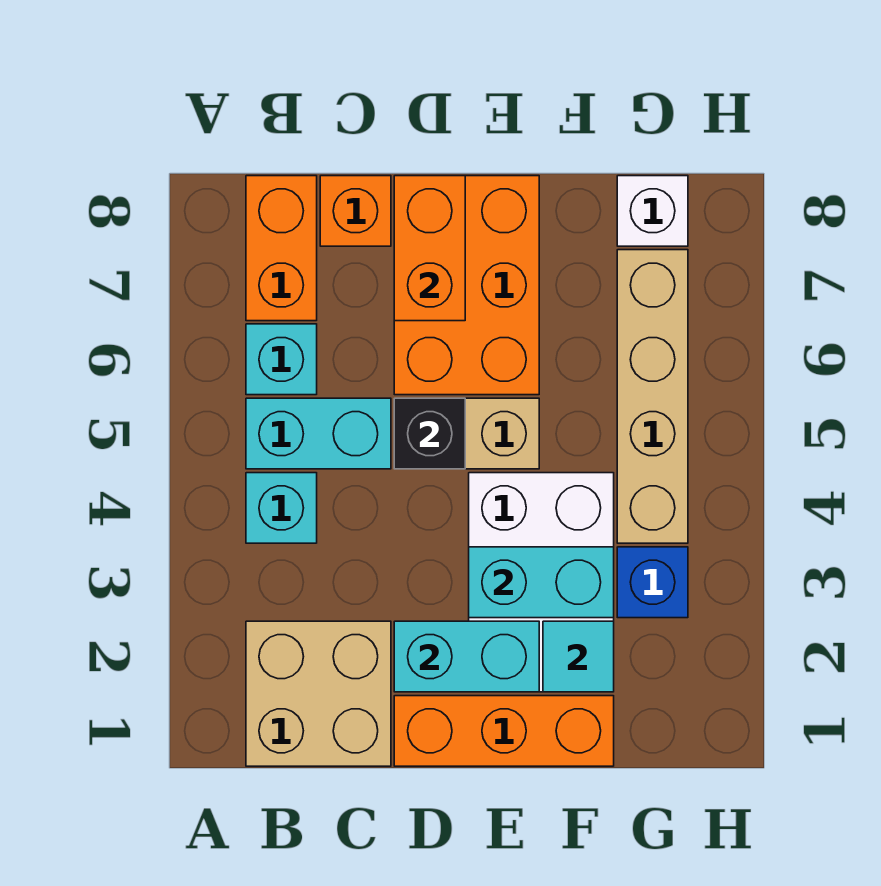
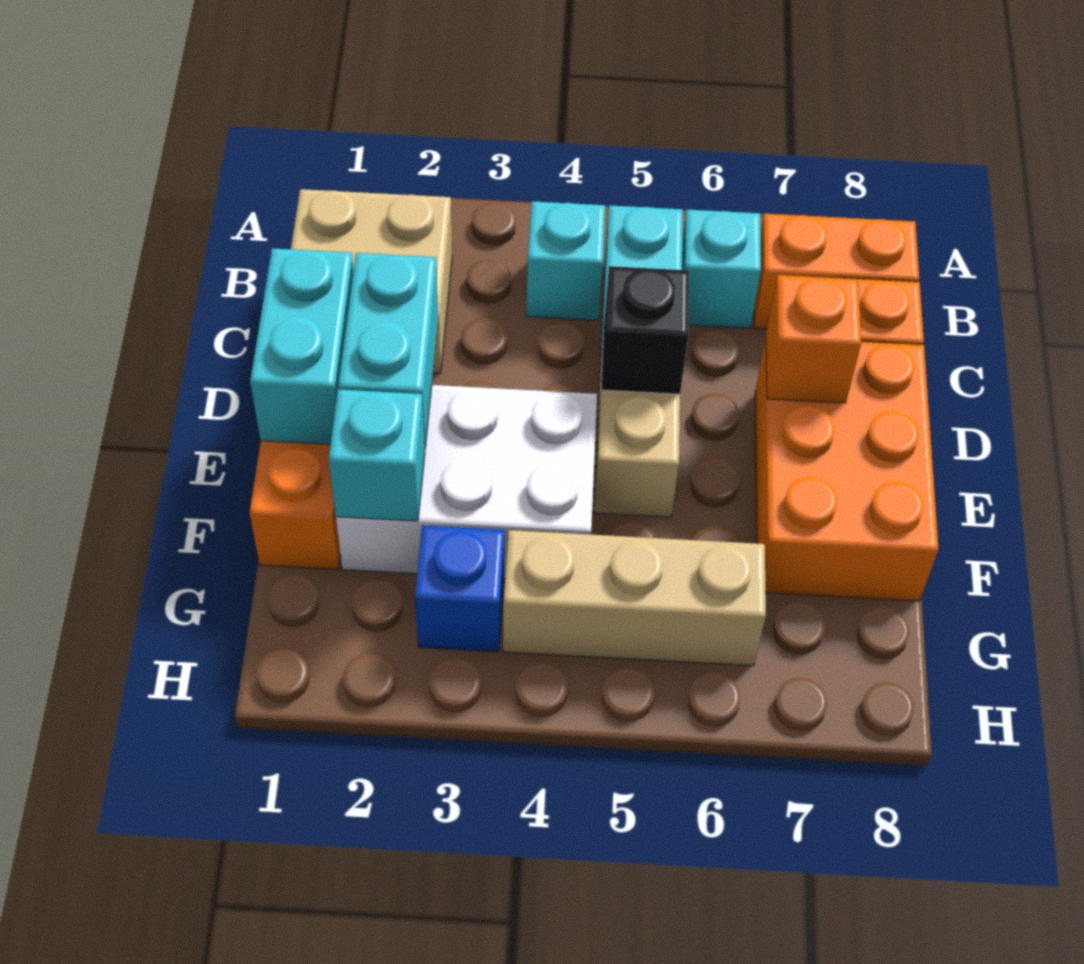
orange brick D6:E8 level 1 -> orange brick D7:F8 level 1
orange brick D7:D8 level 2 -> orange brick D7 level 2
cyan brick E3:F3 level 2 -> cyan brick D1:E1 level 2
cyan tile F2 level 2 -> cyan brick F2 level 2
tan brick G4:G7 level 1 -> tan brick G4:G6 level 1
white brick G8 level 1 -> none

